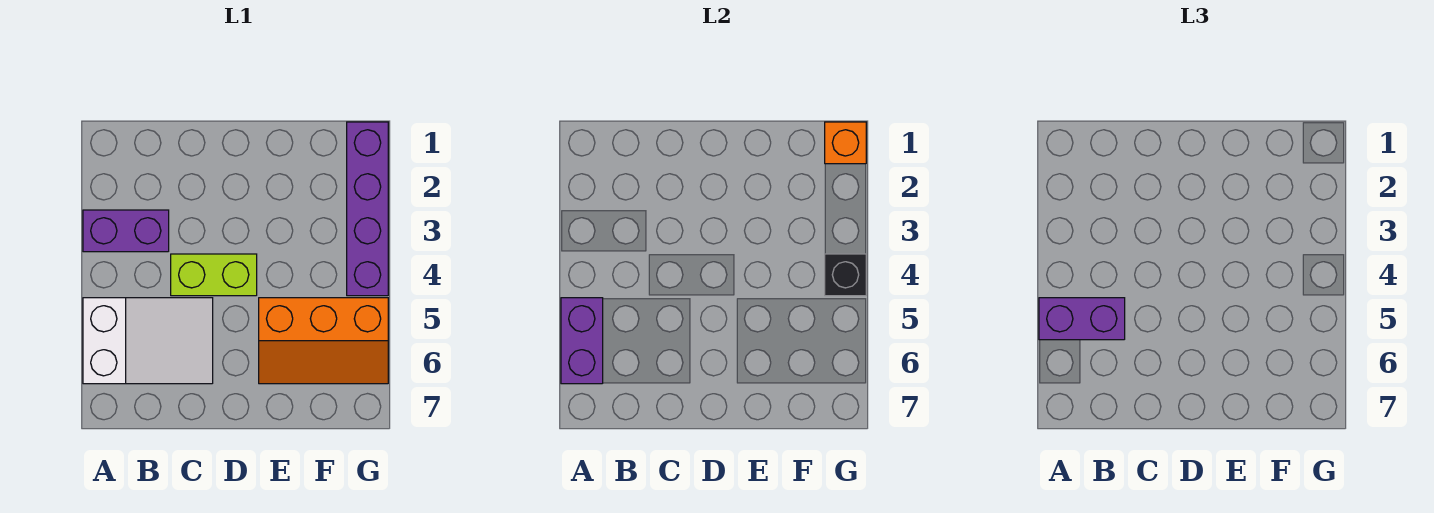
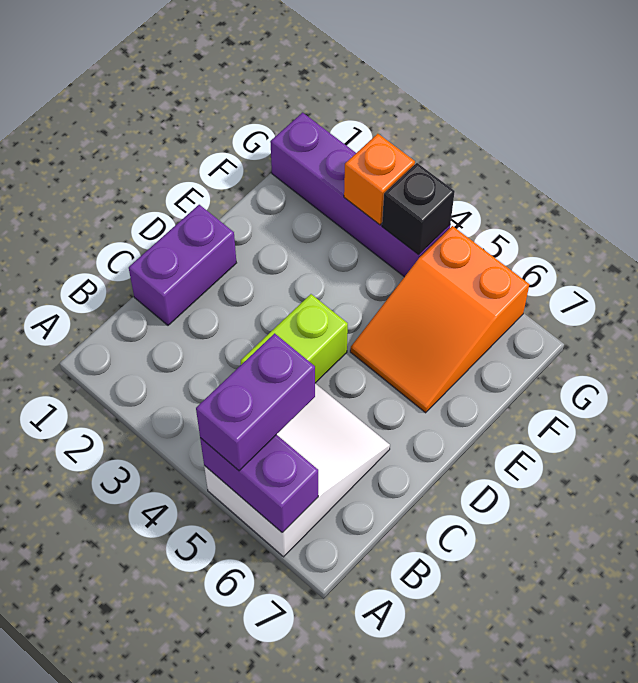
purple brick A3:B3 level 1 -> purple brick C1:D1 level 1
orange slope E5:G6 level 1 top 5 -> orange slope E5:G6 level 1 top G
orange brick G1 level 2 -> orange brick G3 level 2

